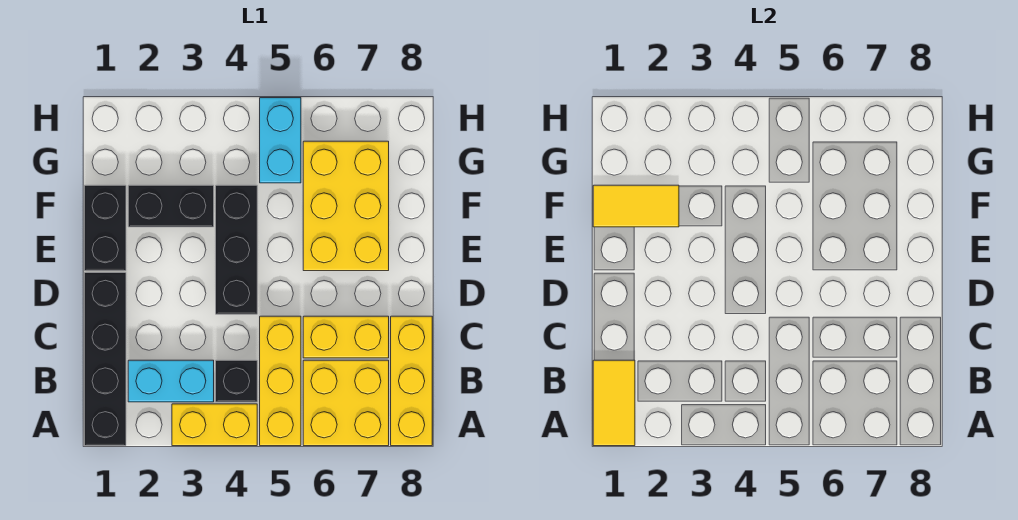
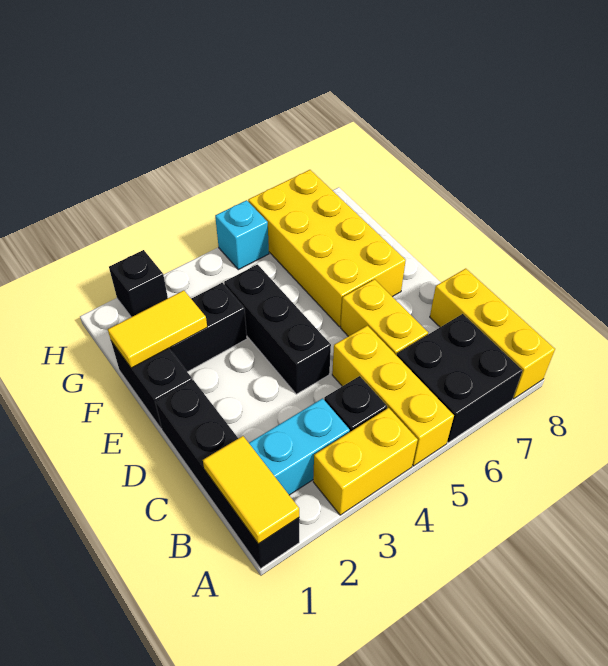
yellow brick A6:B7 level 1 -> black brick A6:B7 level 1
yellow brick C6:C7 level 1 -> yellow brick C6:D6 level 1
yellow brick E6:G7 level 1 -> yellow brick E6:H7 level 1
cyan brick G5:H5 level 1 -> cyan brick H5 level 1
none -> black brick H2 level 1

